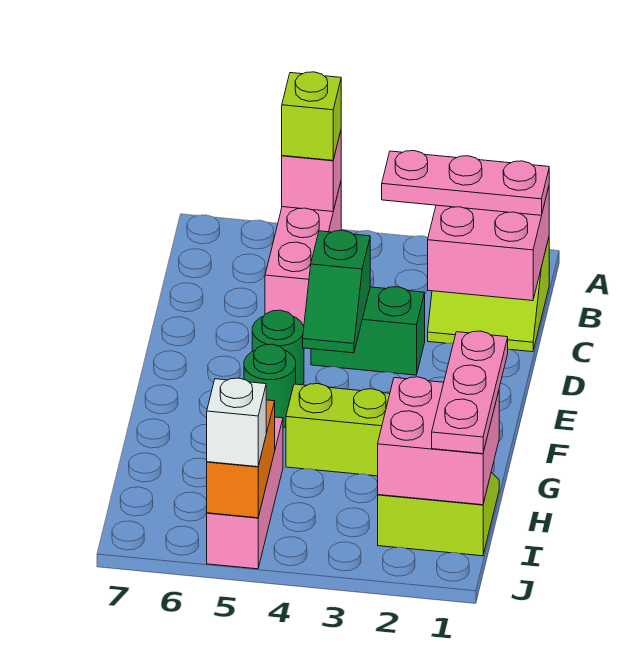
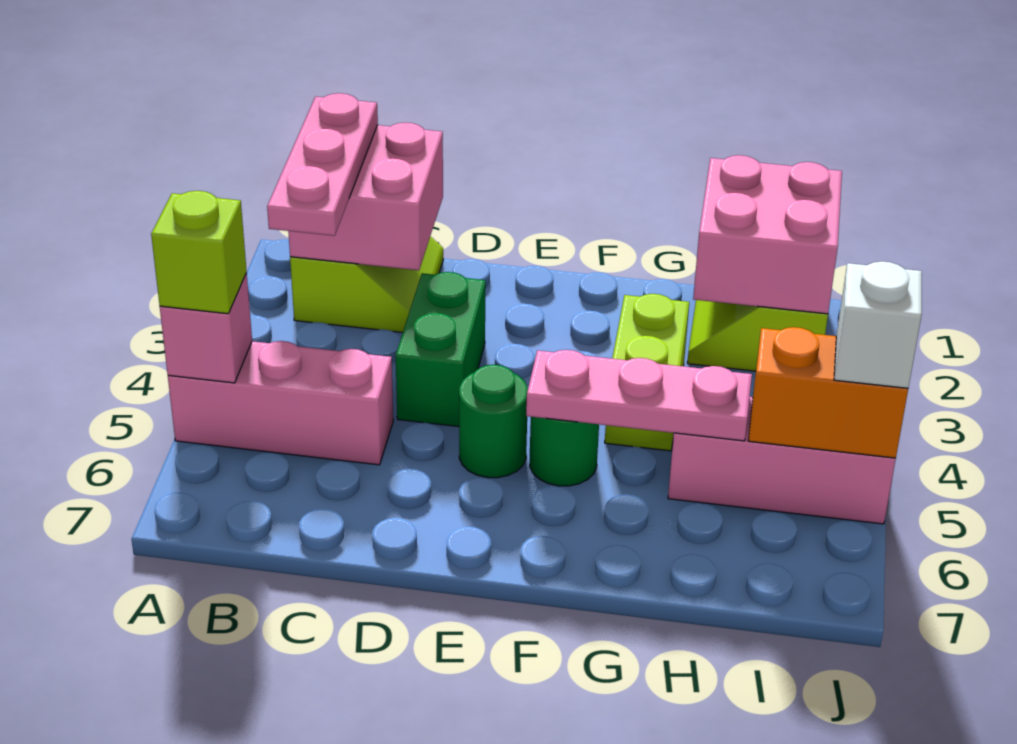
green slope D4:E4 level 2 top D -> none
pink plate G1:I1 level 3 -> pink plate F5:H5 level 2

